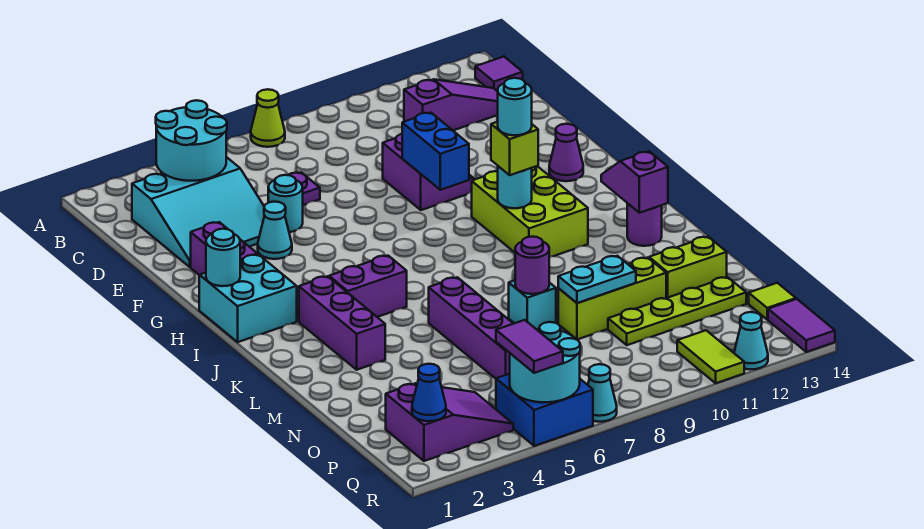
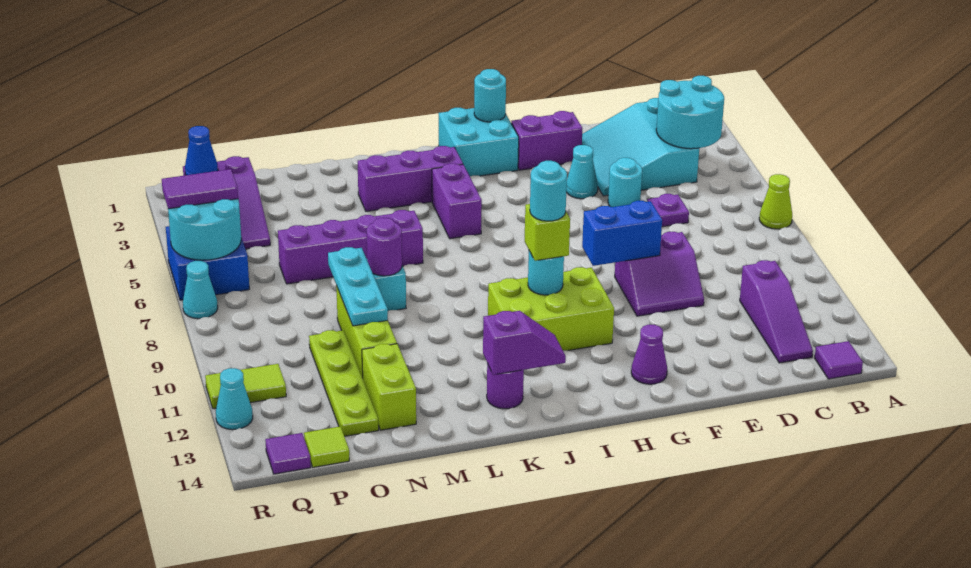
cyan plate N9:N10 level 2 -> cyan plate N8:N10 level 2
purple tile Q14:R14 level 1 -> purple tile Q14 level 1

